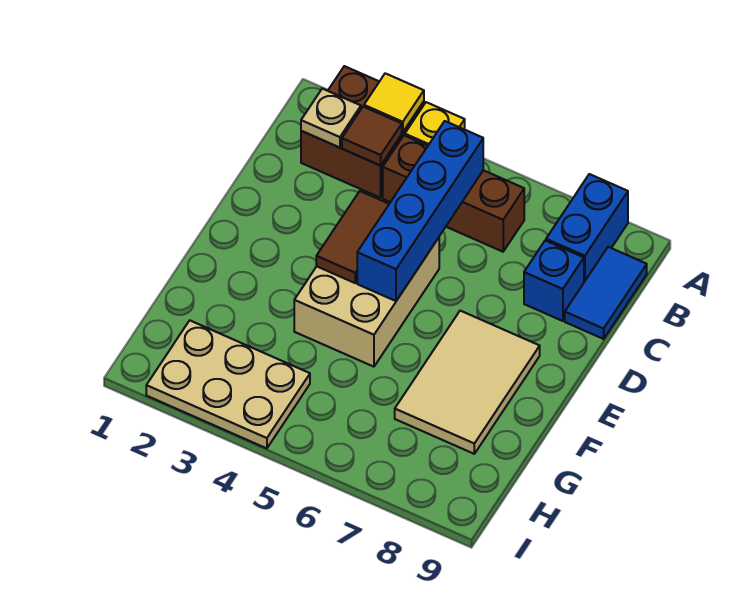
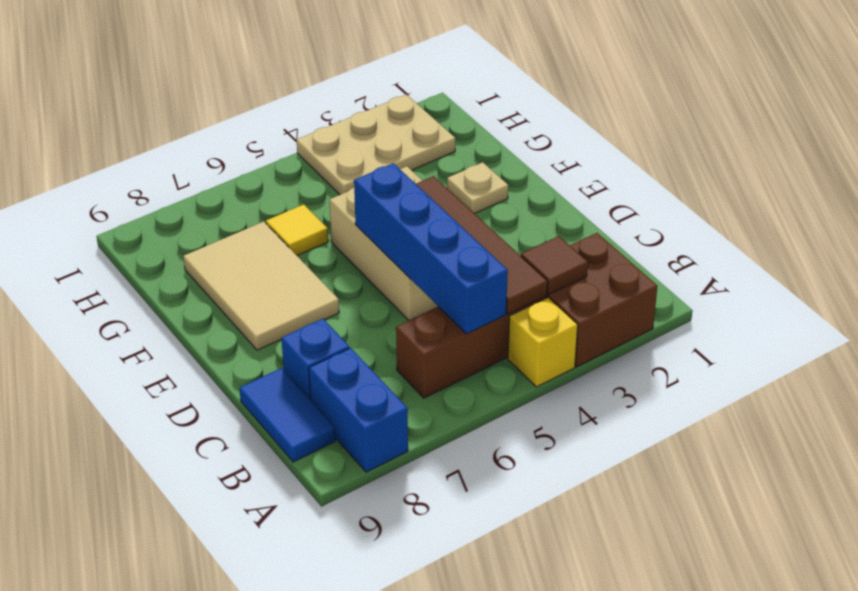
yellow tile A3 level 2 -> yellow tile G6 level 1
tan plate B2 level 2 -> tan plate F2 level 1
brown tile D4:E4 level 2 -> brown tile B4:E4 level 2

